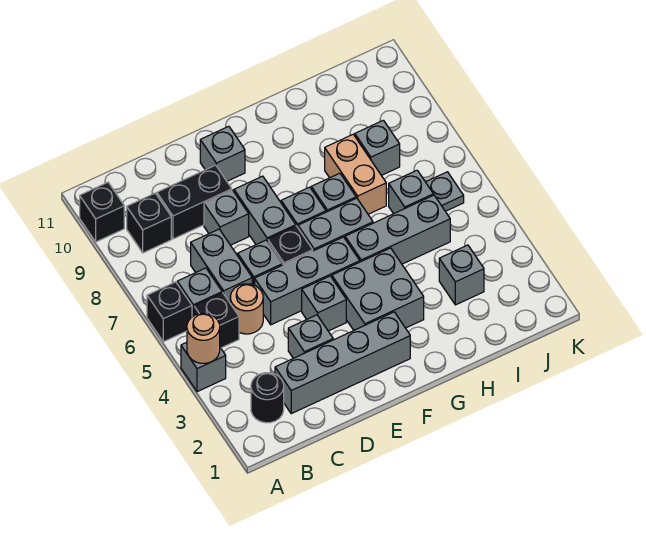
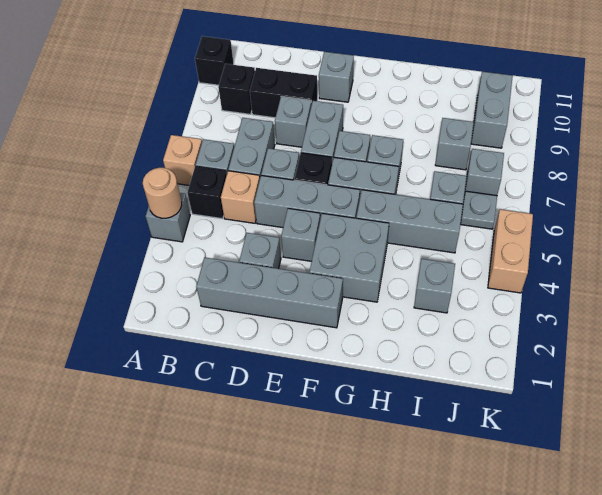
black brick A6 level 1 -> tan brick A6 level 1
black round brick B2 level 1 -> none
tan round brick C5 level 1 -> tan brick C5 level 1
tan brick H7:H8 level 1 -> tan brick K4:K5 level 1
none -> grey brick J7 level 1
none -> grey brick J9:J10 level 1

